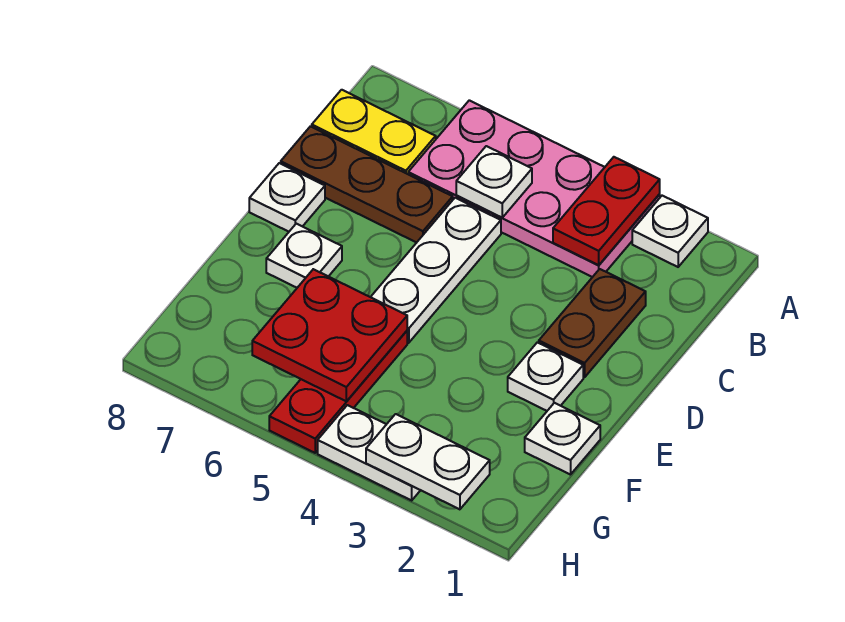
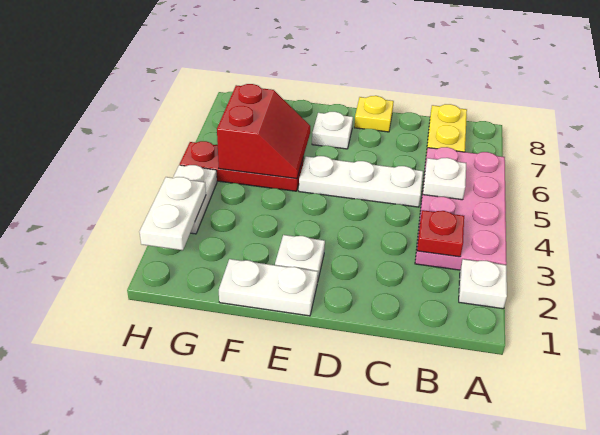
red plate A3:B3 level 2 -> red plate B3 level 2
brown plate C2:D2 level 1 -> none
brown plate C6:C8 level 1 -> none
white plate D8 level 1 -> yellow plate D8 level 1
white plate F1 level 1 -> white plate E1:F1 level 1
red plate F5:G6 level 2 -> red slope F5:G6 level 2 top G

